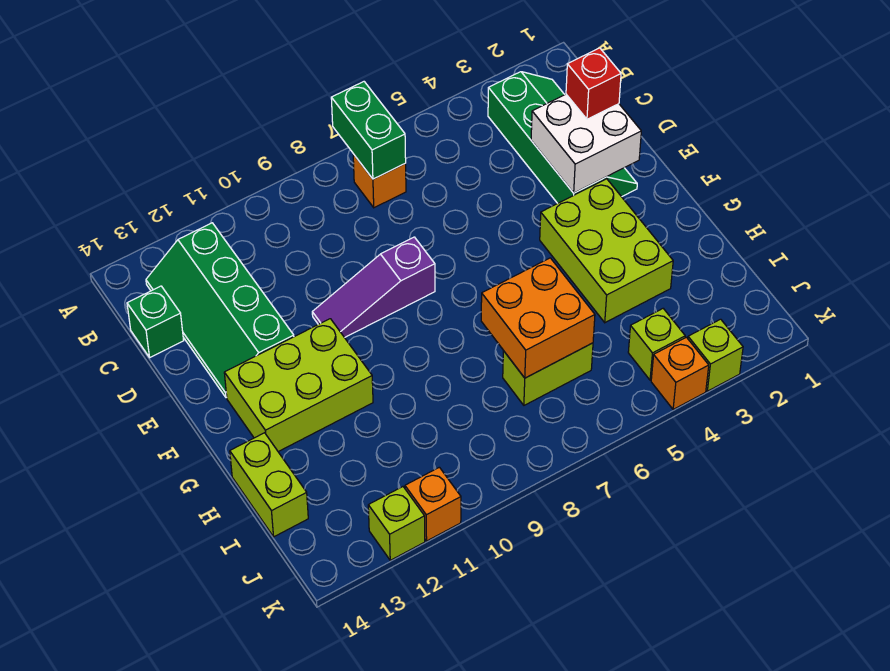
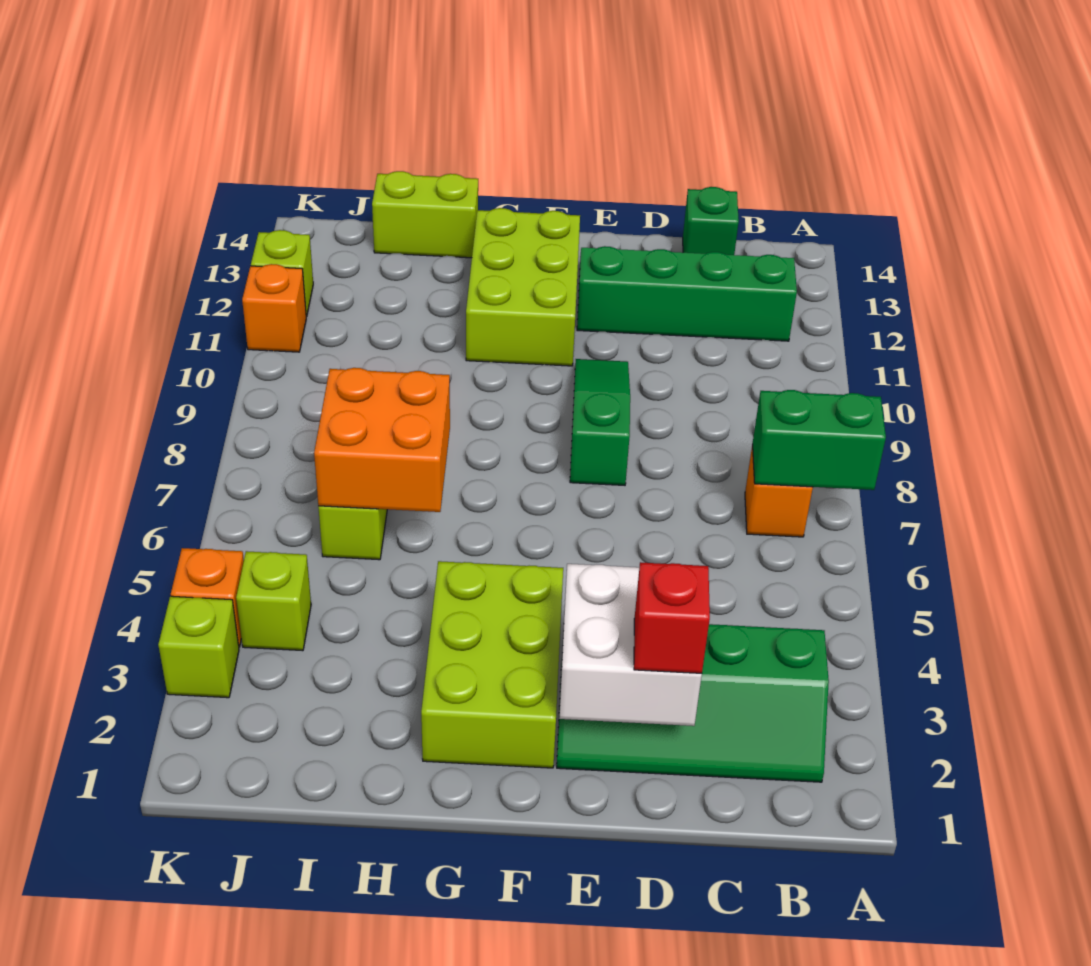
purple slope E8:E10 level 1 top 8 -> green slope E8:E10 level 1 top 8
lime brick F3:H4 level 1 -> lime brick F2:G4 level 1

